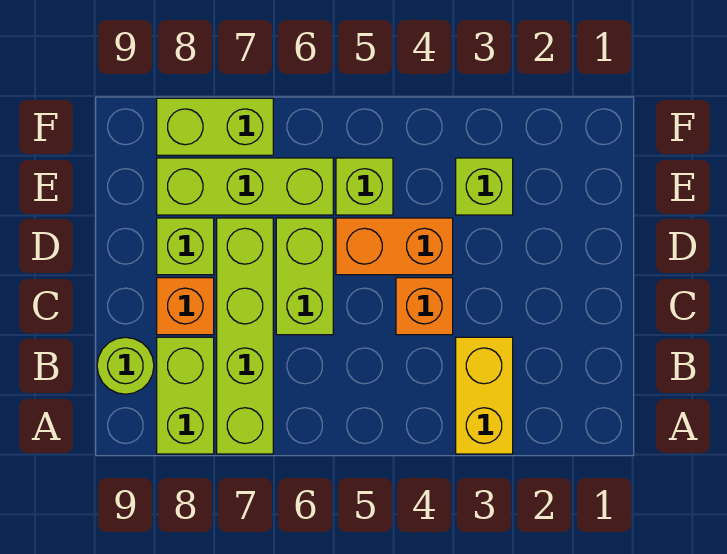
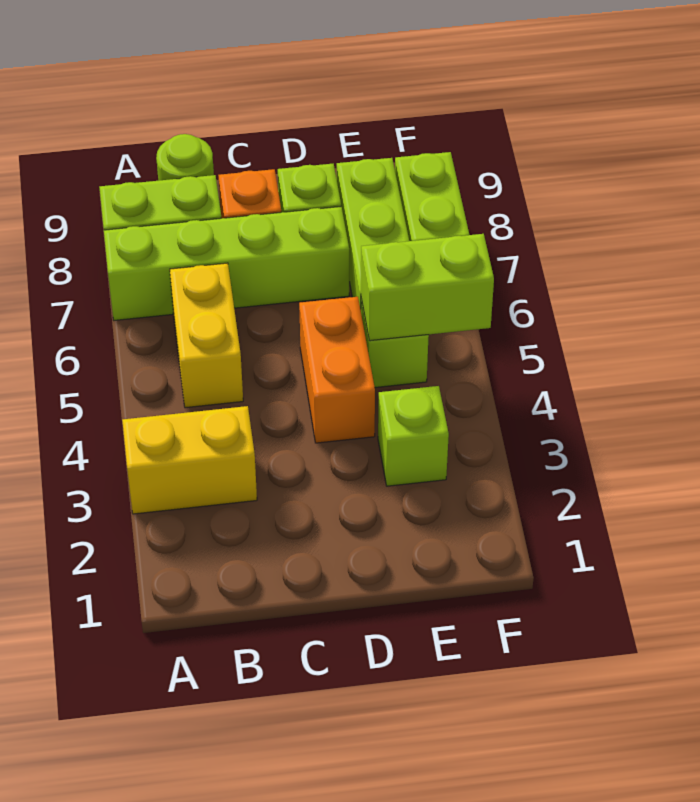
none -> yellow brick B5:B6 level 1
orange brick C4 level 1 -> none
lime brick C6:D6 level 1 -> lime brick E5:F5 level 2

